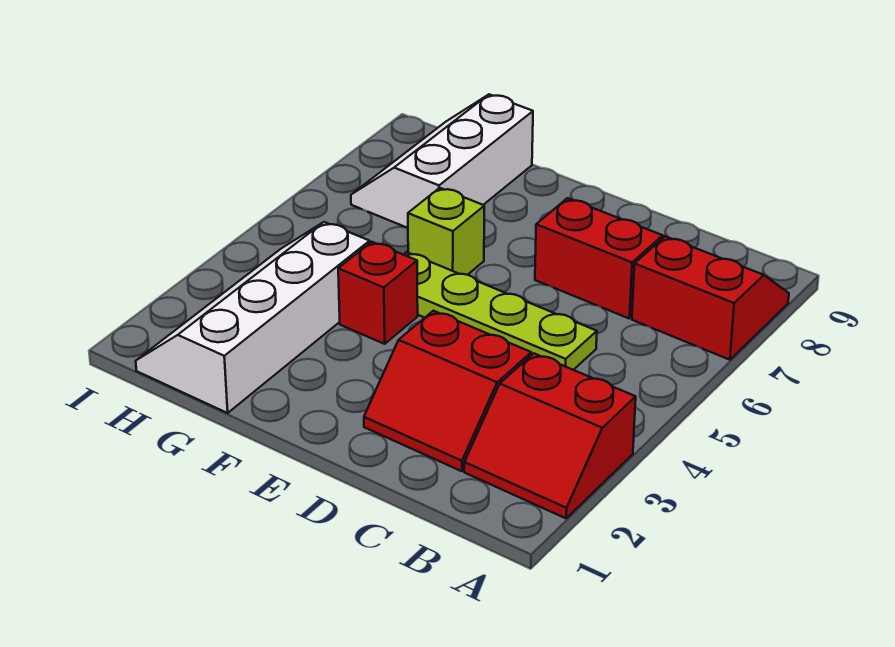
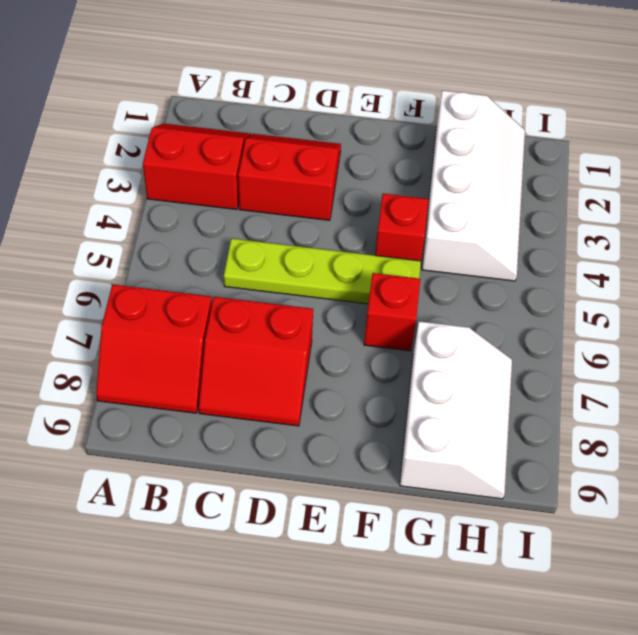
lime brick F6 level 1 -> red brick F6 level 1

